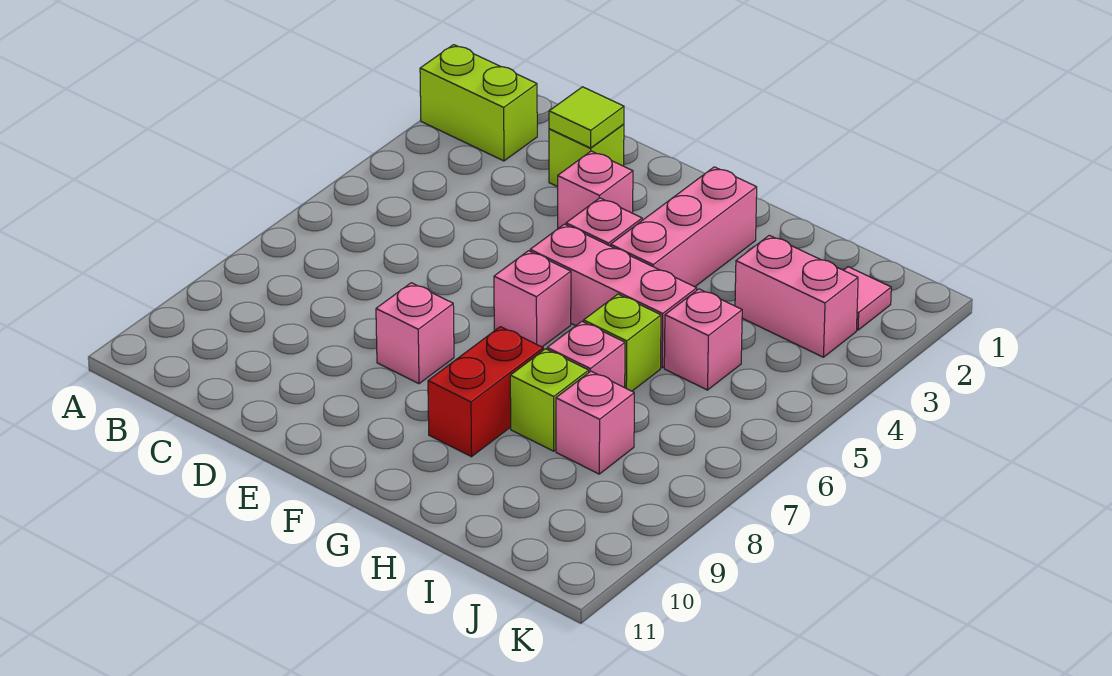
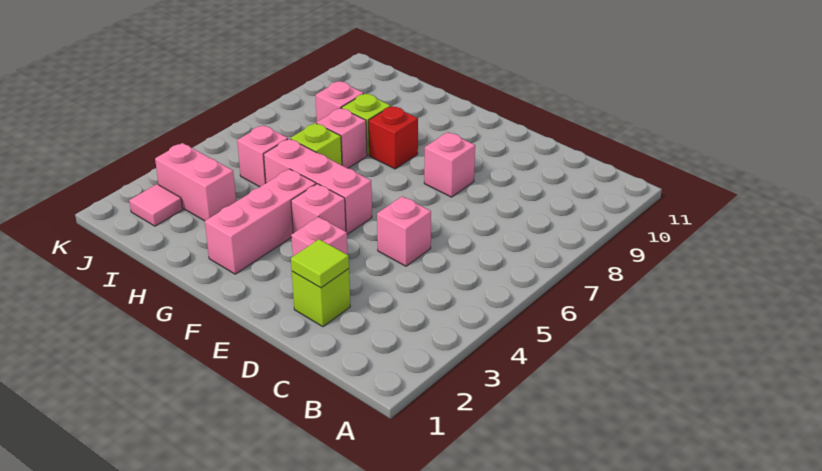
lime brick A2:B2 level 1 -> none
pink brick F6 level 1 -> pink brick D5 level 1
red brick G8:G9 level 1 -> red brick G8 level 1

